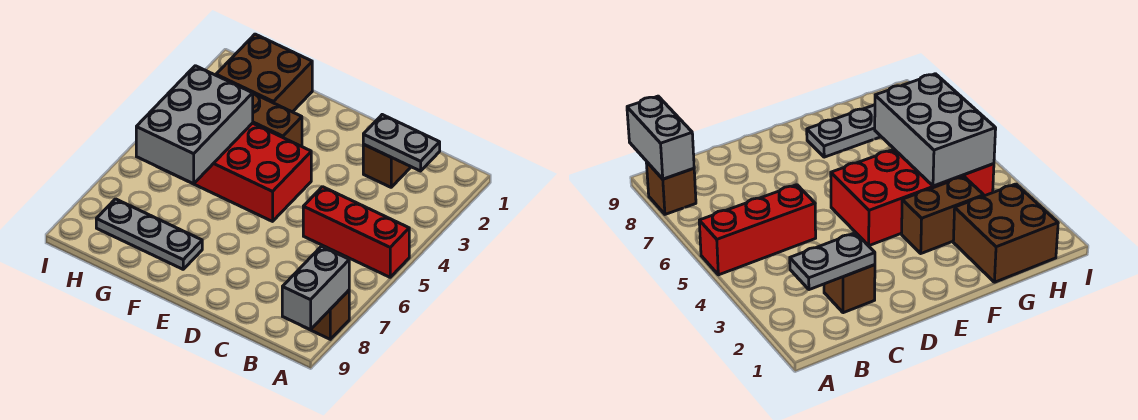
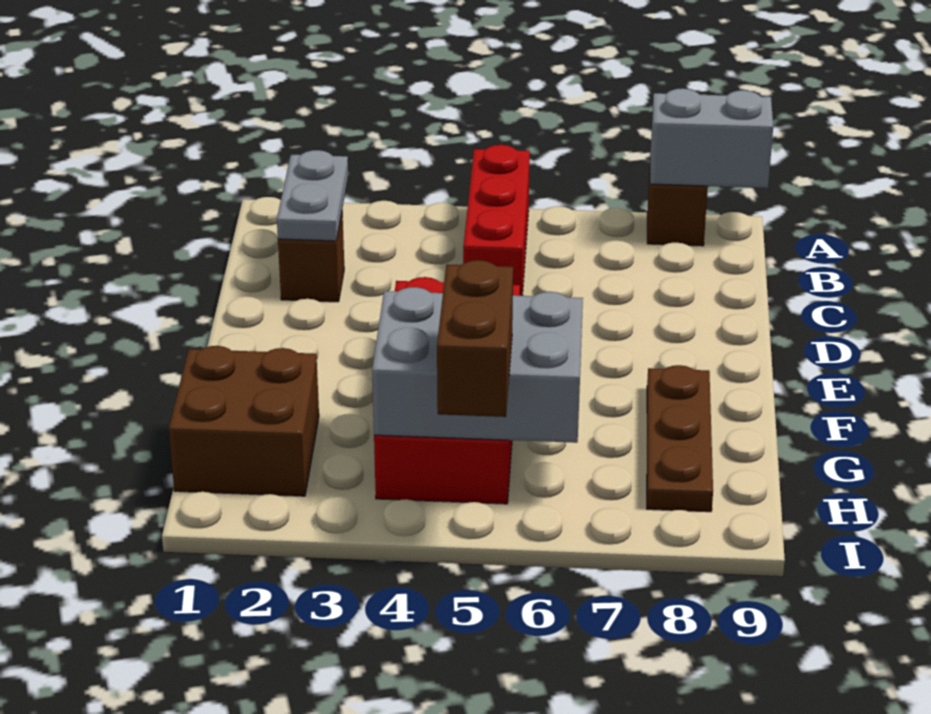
brown brick F3:G3 level 1 -> brown brick H5:I5 level 3
grey plate F8:H8 level 1 -> brown plate F8:H8 level 1

